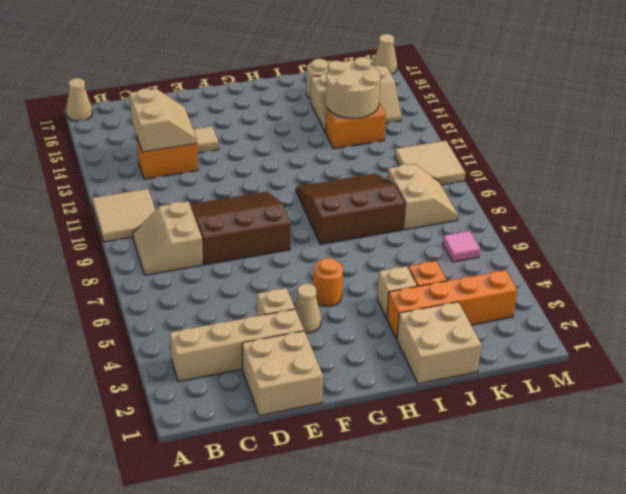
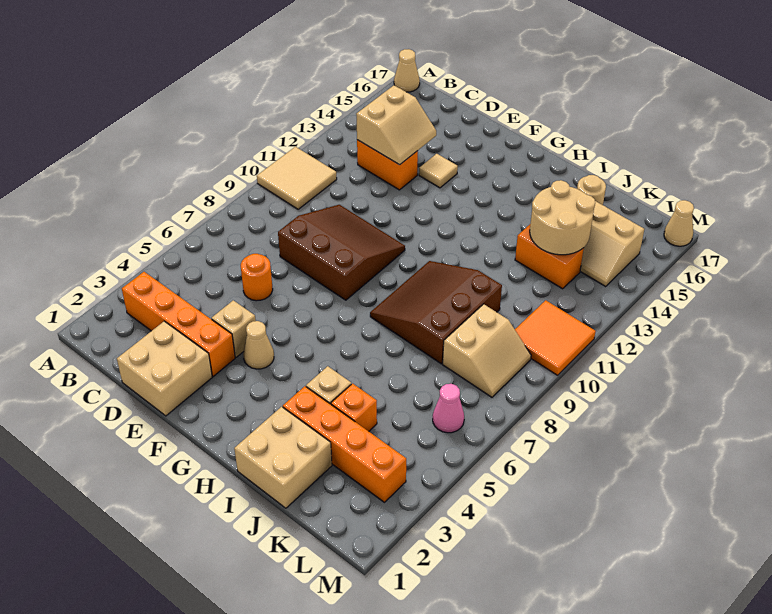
tan brick B3:E3 level 1 -> orange brick B3:E3 level 1
tan slope B8:C9 level 1 top C -> none
orange round brick G5 level 1 -> orange round brick D6 level 1
brown slope H8:J10 level 1 top 8 -> brown slope H8:J10 level 1 top J
pink tile L6 level 1 -> pink cone L6 level 1
tan tile L10:M11 level 1 -> orange tile L10:M11 level 1

